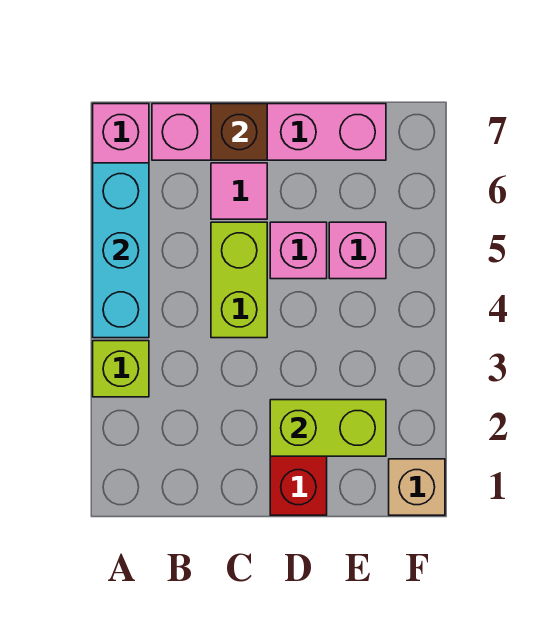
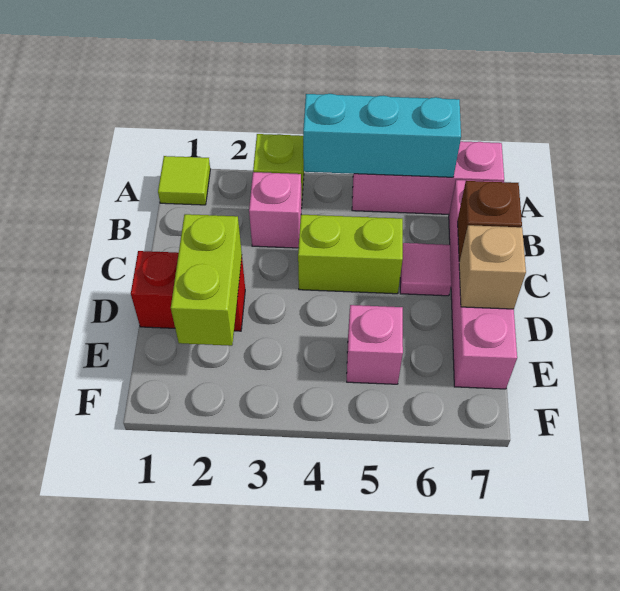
none -> lime tile A1 level 1
pink brick D5 level 1 -> pink brick B3 level 1
tan brick F1 level 1 -> tan brick D7 level 2

